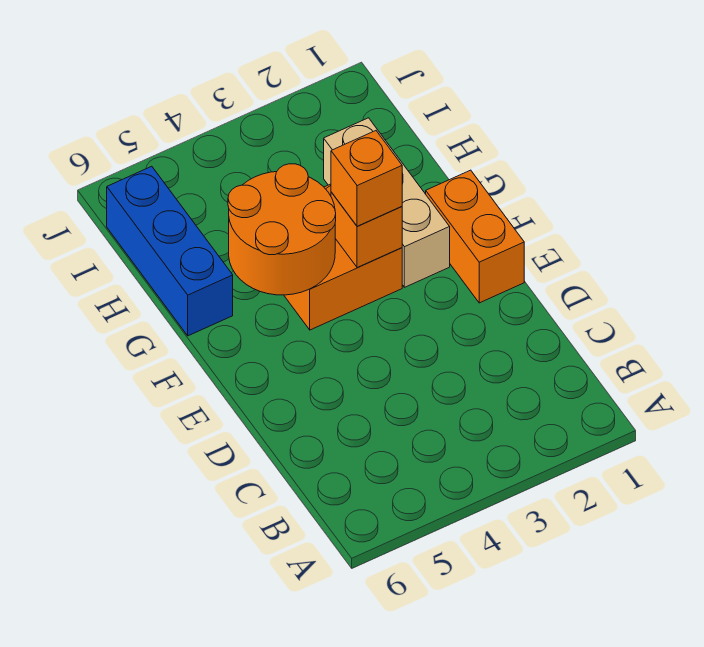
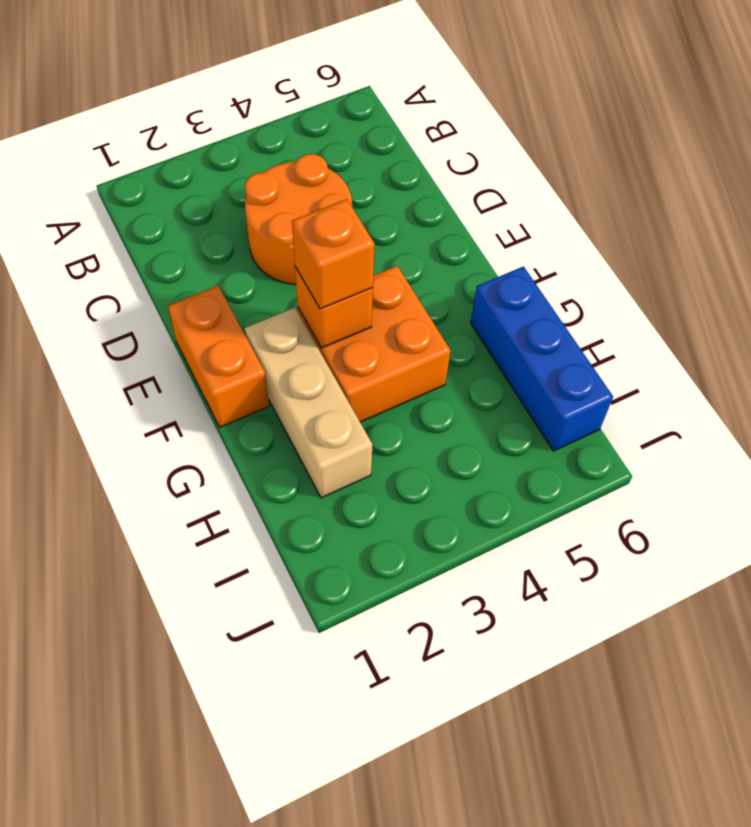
orange round brick F4:G5 level 2 -> orange round brick C3:D4 level 1

